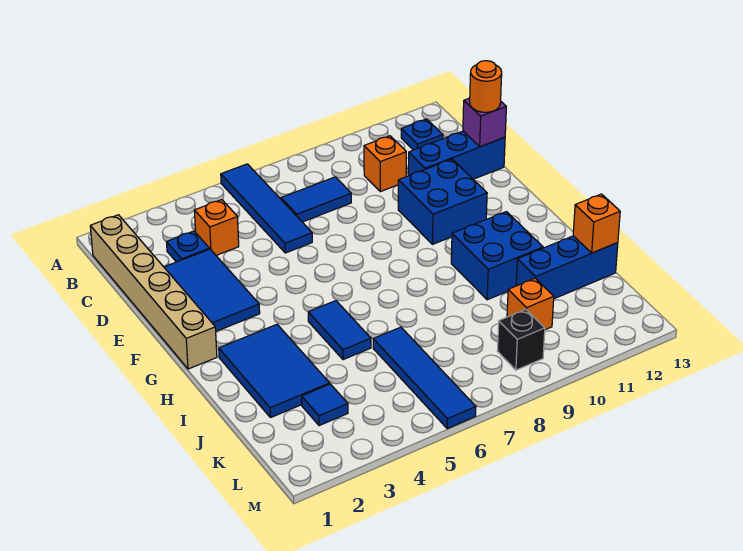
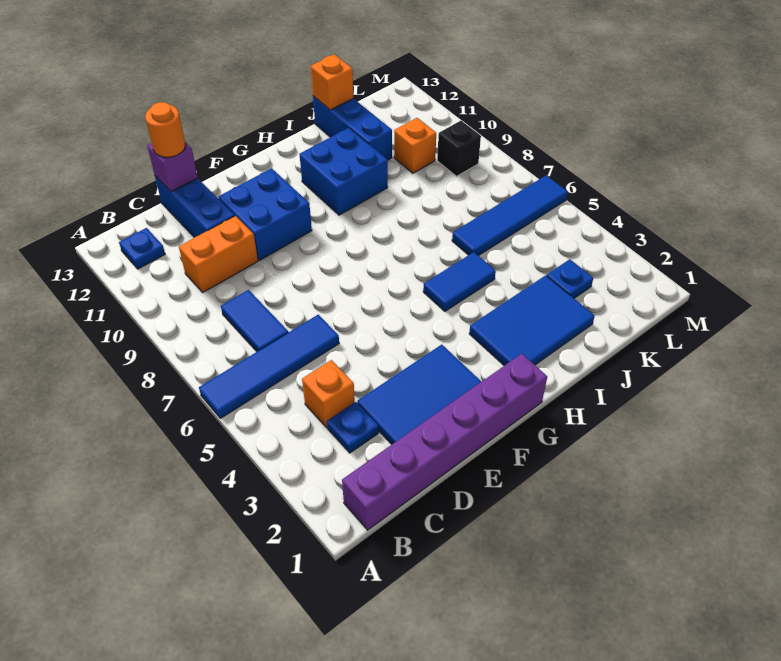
tan brick B1:G1 level 1 -> purple brick B1:G1 level 1
orange brick C10 level 1 -> orange brick C10:D10 level 1
blue tile K3 level 1 -> blue plate K3 level 1

